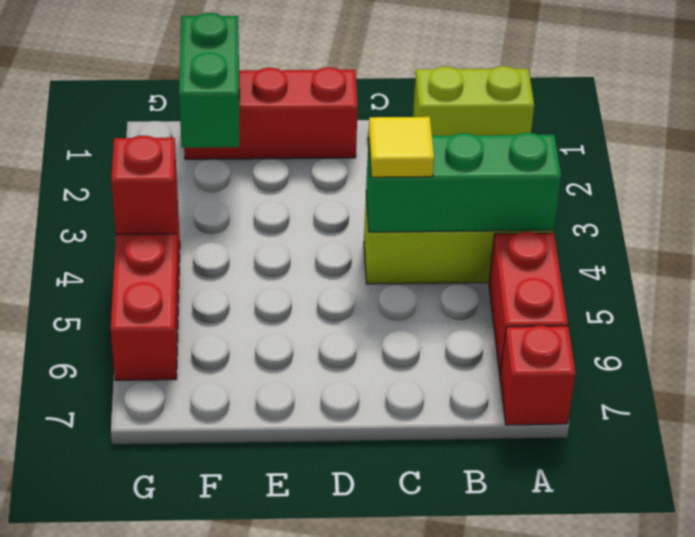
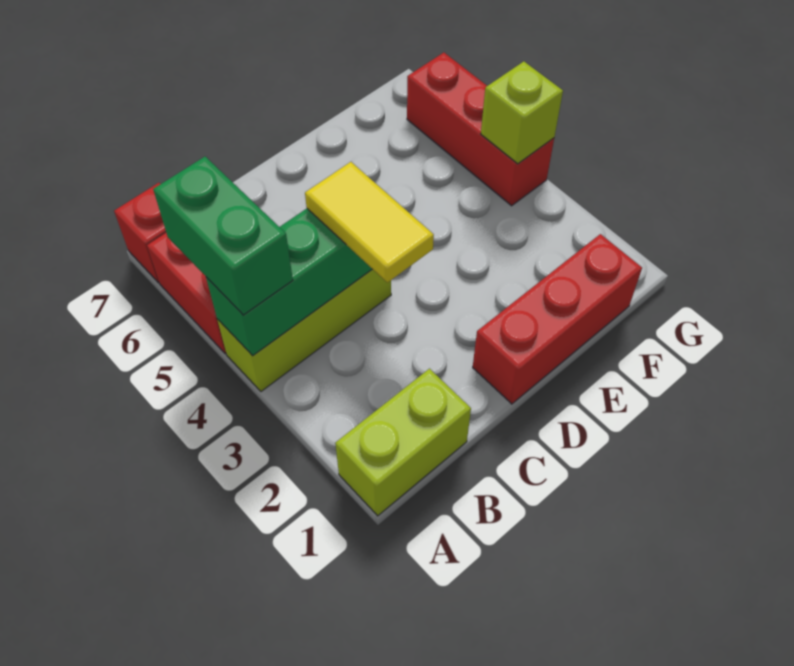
yellow tile C4 level 3 -> yellow tile C3:C4 level 3
green brick F1:F2 level 2 -> green brick A4:A5 level 3
red brick G4 level 2 -> lime brick G4 level 2

